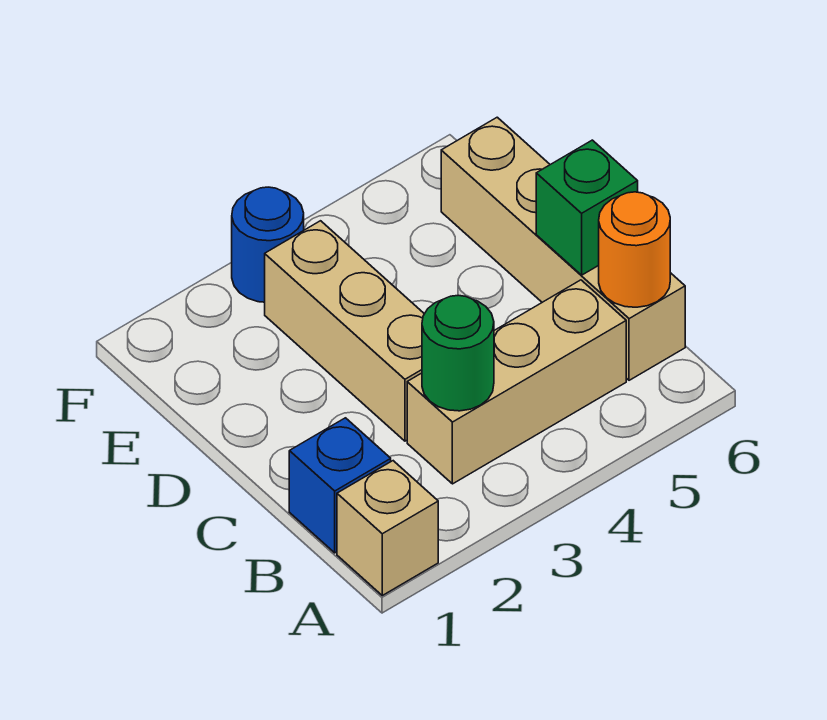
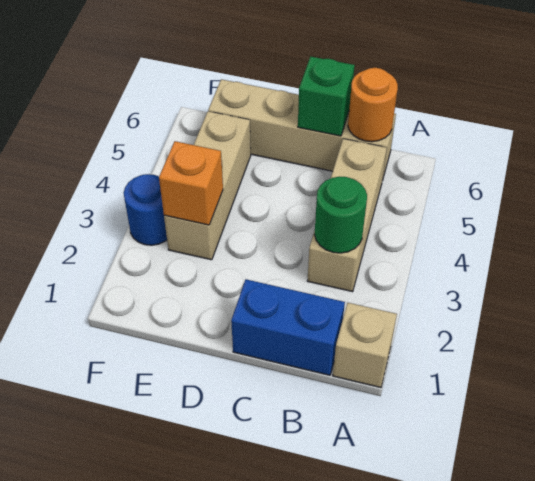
blue brick B1 level 1 -> blue brick B1:C1 level 1
tan brick C3:E3 level 1 -> tan brick E3:E5 level 1
none -> orange brick E3 level 2

